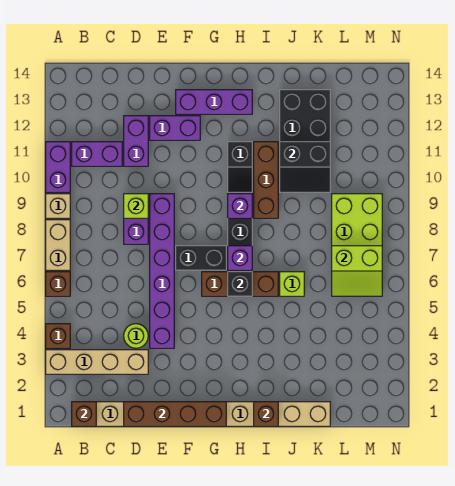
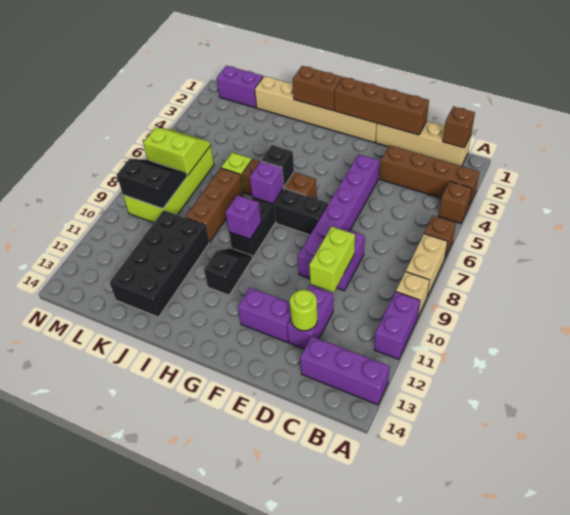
tan brick A3:D3 level 1 -> brown brick A3:D3 level 1
purple brick B11:C11 level 1 -> purple brick L1:M1 level 1
lime round brick D4 level 1 -> lime round brick D12 level 2
lime brick D9 level 2 -> lime brick D9:D10 level 2
purple brick F13:H13 level 1 -> purple brick A13:C13 level 1
brown brick I1 level 2 -> brown brick H1:I1 level 2
brown brick I9:I11 level 1 -> brown brick J7:J9 level 1
black slope J10:K11 level 2 top 11 -> black slope L8:M9 level 2 top 9

